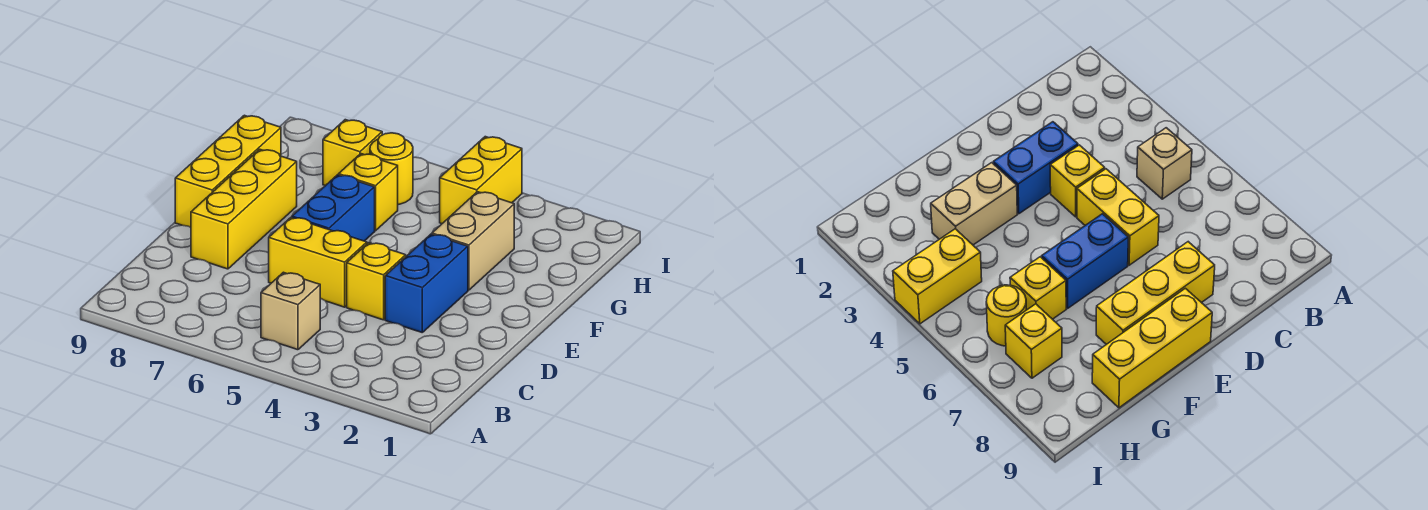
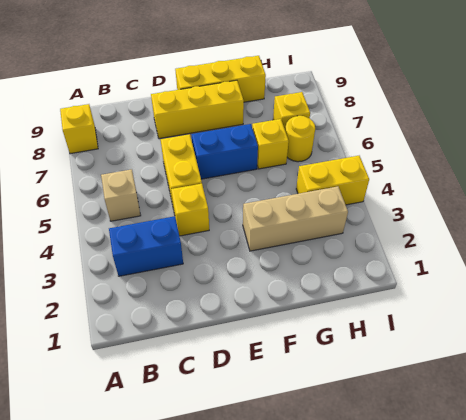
none -> yellow brick A8 level 1
blue brick D3:E3 level 1 -> blue brick B3:C3 level 1
tan brick F3:G3 level 1 -> tan brick F3:H3 level 1

